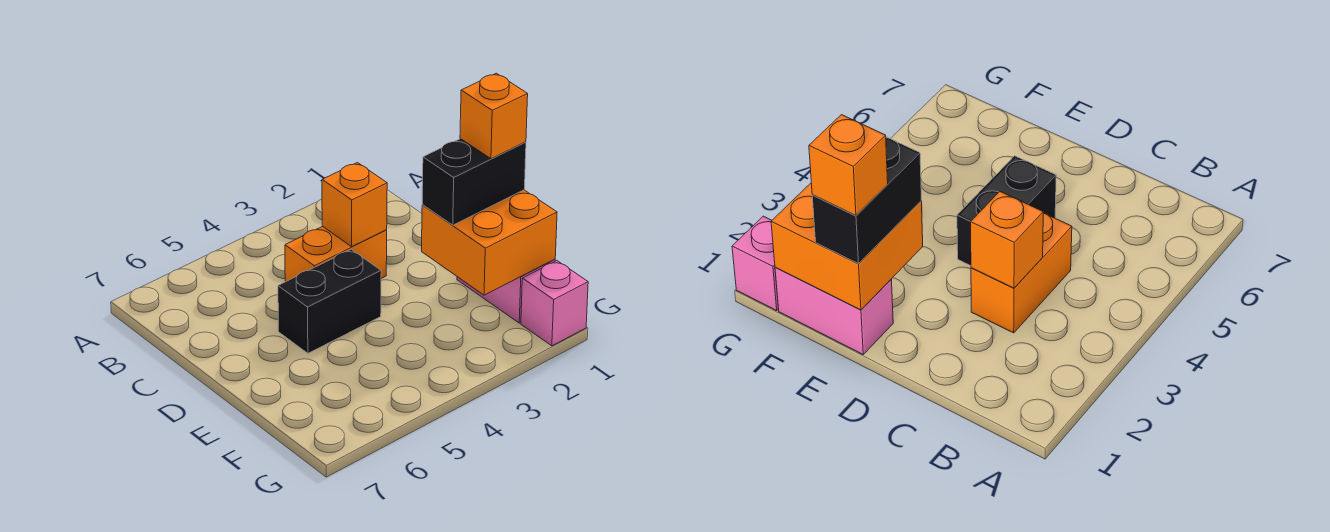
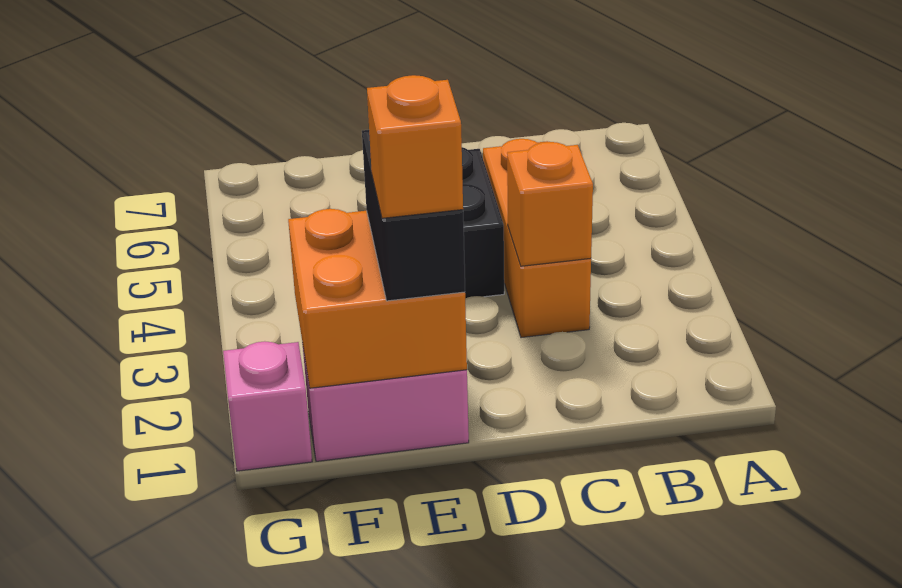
orange brick C3:C4 level 1 -> orange brick C3:C5 level 1

